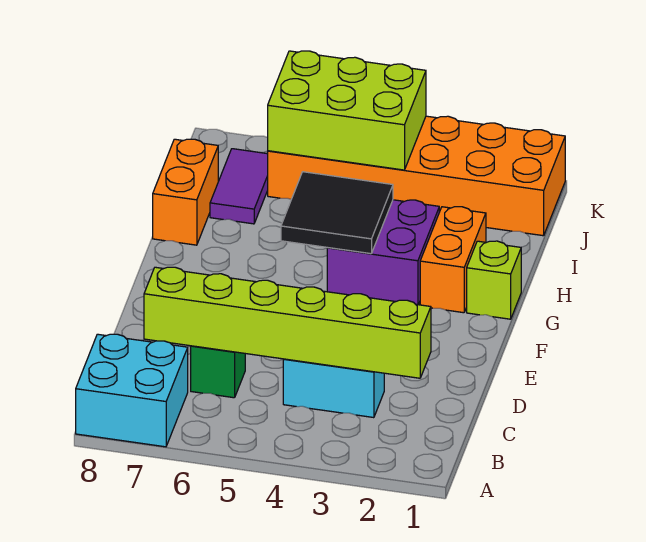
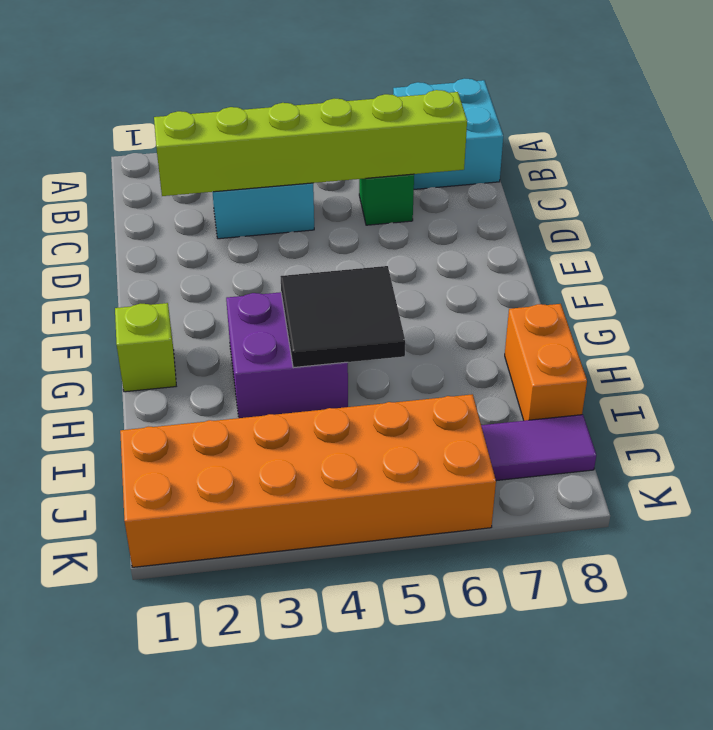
orange brick G2:H2 level 1 -> none
purple tile I7:J7 level 1 -> purple tile J7:J8 level 1
lime brick J4:K6 level 2 -> none

